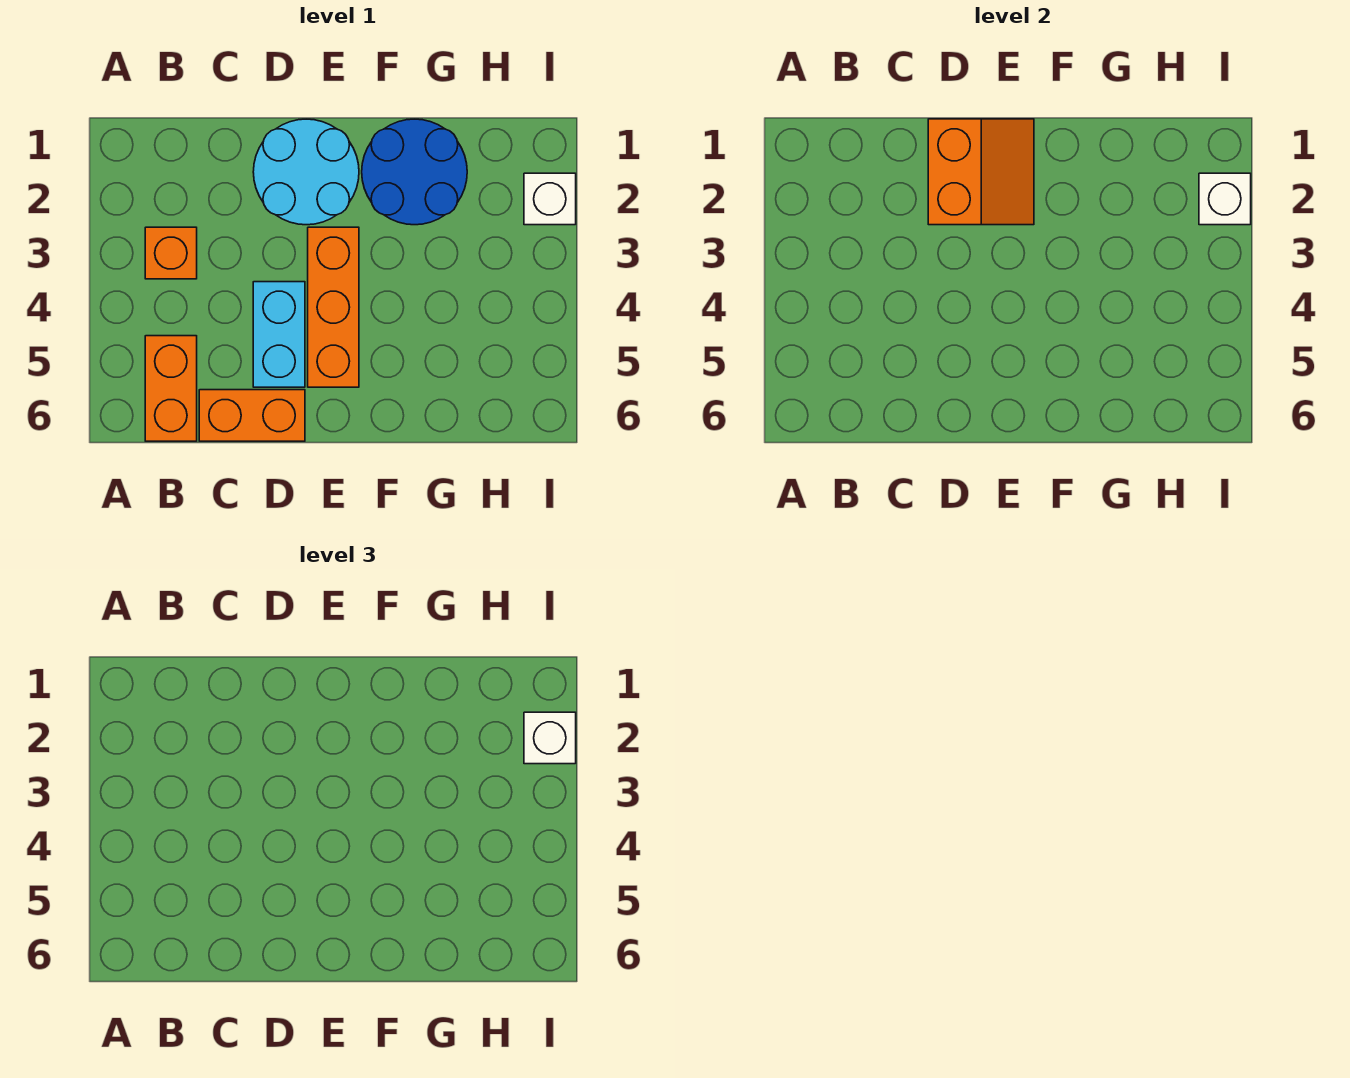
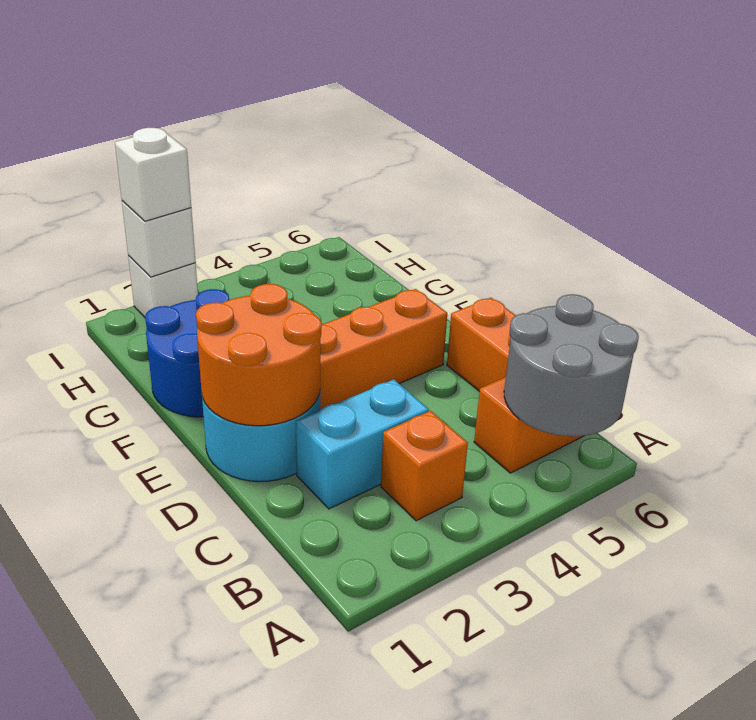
none -> grey round brick A5:B6 level 2
orange slope D1:E2 level 2 top D -> orange round brick D1:E2 level 2
cyan brick D4:D5 level 1 -> cyan brick C2:C3 level 1

